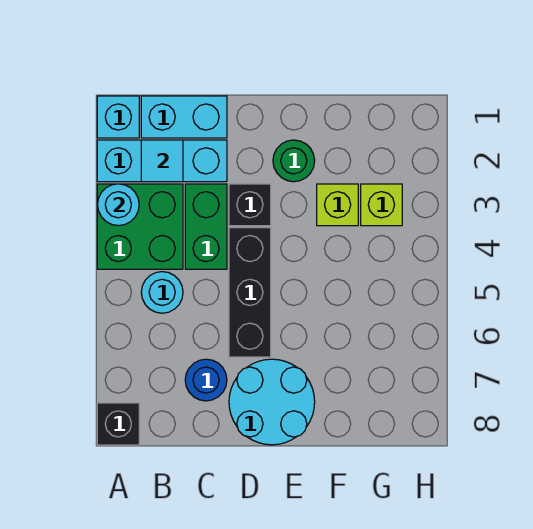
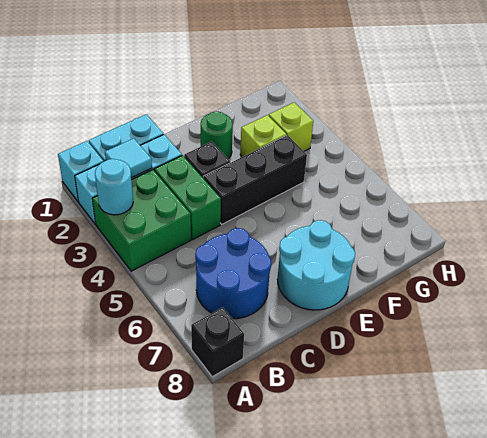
cyan round brick B5 level 1 -> none
blue round brick C7 level 1 -> blue round brick B6:C7 level 1
black brick D4:D6 level 1 -> black brick D4:F4 level 1

